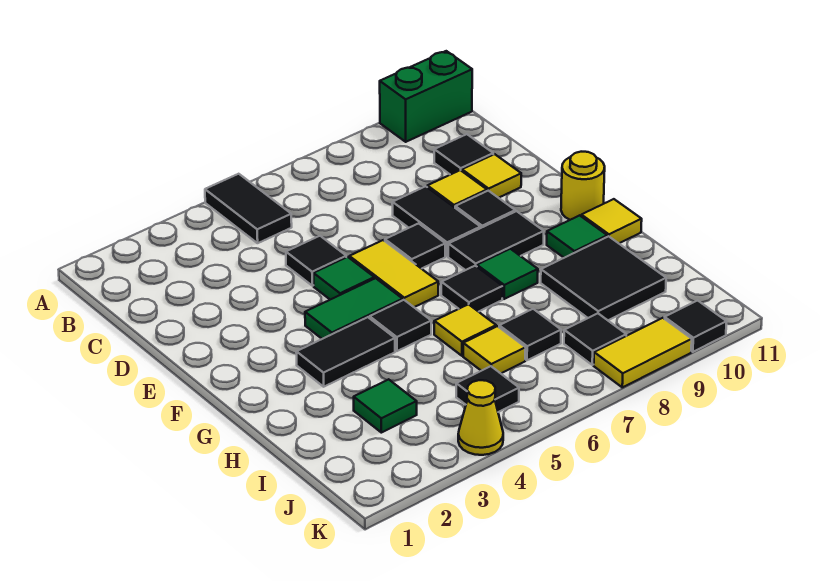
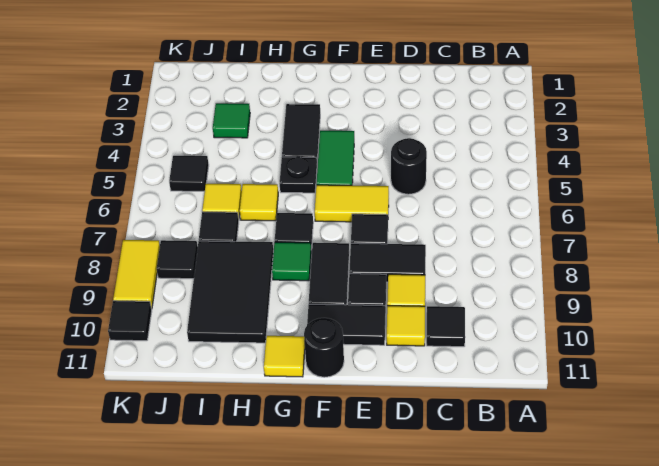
black tile A5:B5 level 1 -> black tile E10:F10 level 1
green brick A10:A11 level 1 -> none
black tile D5 level 1 -> black round brick D5 level 1
green tile E5 level 1 -> none
yellow round brick F11 level 1 -> black round brick F11 level 1
black tile G5 level 1 -> black plate G5 level 1
green tile G10 level 1 -> none
black tile H9:I10 level 1 -> black tile H8:I10 level 1
yellow cone K4 level 1 -> none

